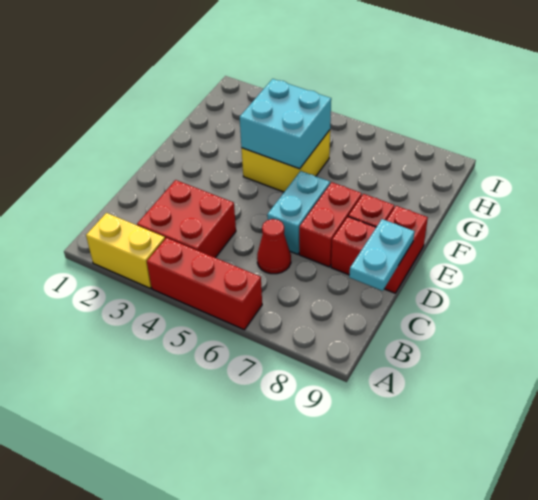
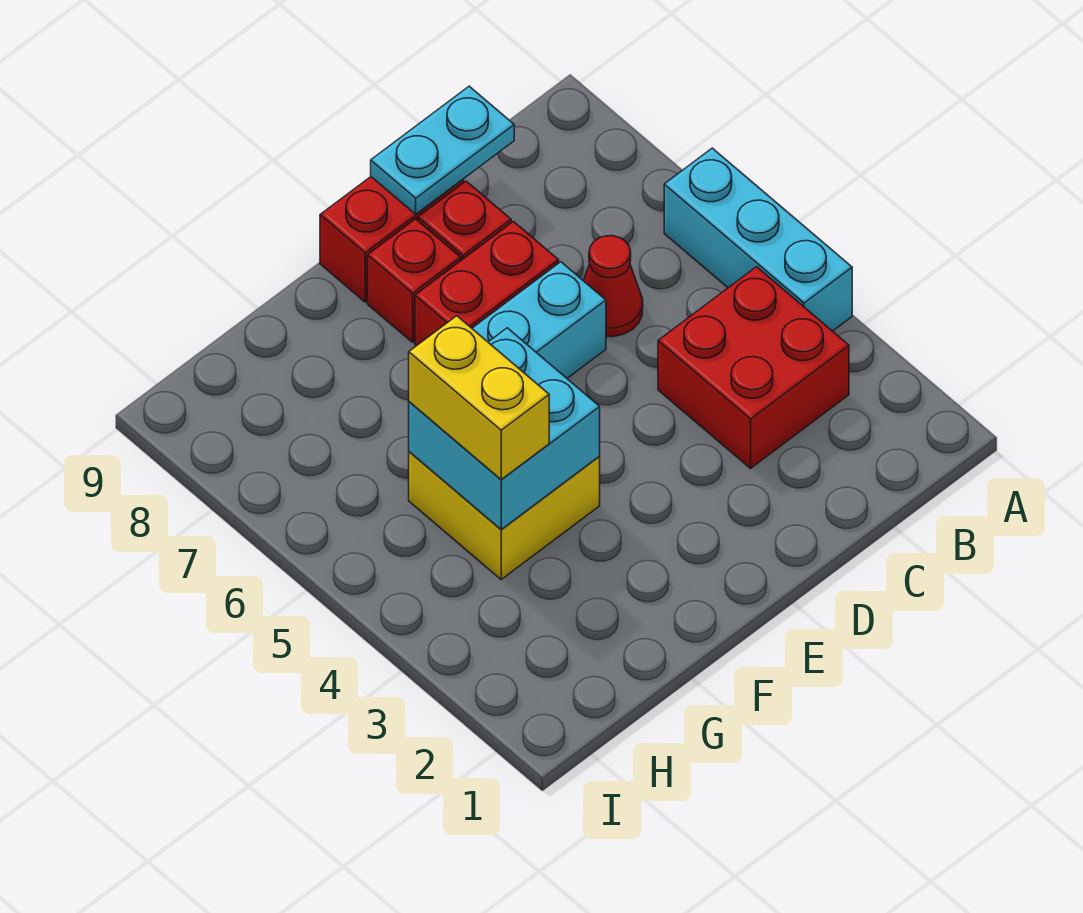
yellow brick A2:A3 level 1 -> yellow brick G4:G5 level 3
red brick A4:A6 level 1 -> cyan brick A4:A6 level 1

